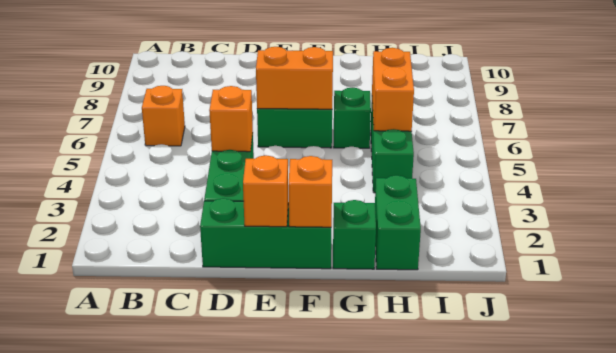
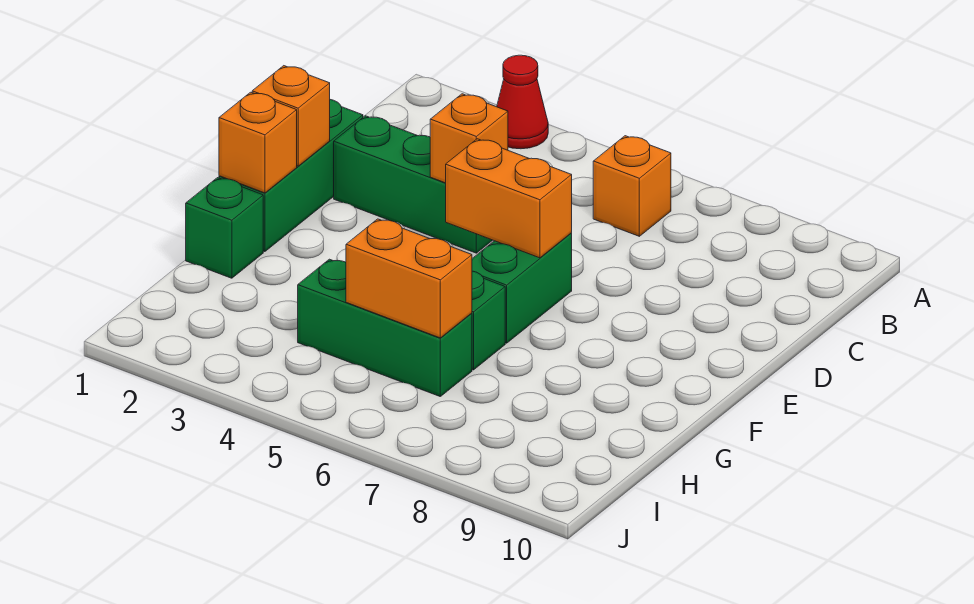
none -> red cone A3 level 1
orange brick E6:F6 level 2 -> orange brick E5:E6 level 2
green brick H1:H2 level 1 -> none

